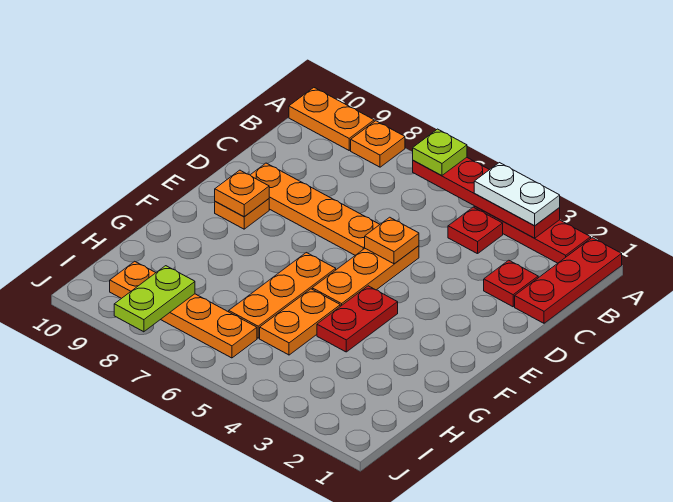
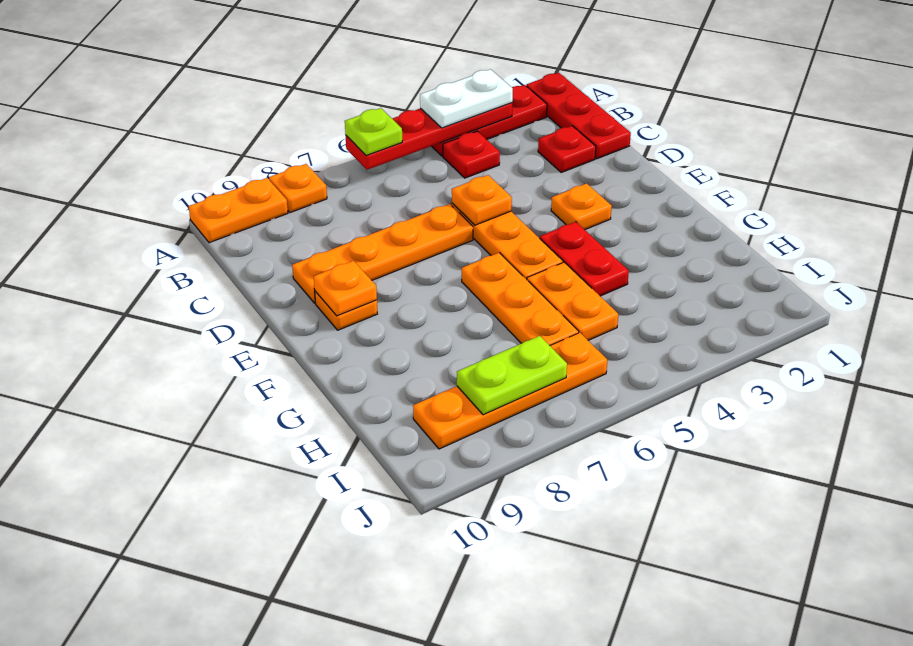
none -> orange plate E3 level 1
lime plate I8:J8 level 2 -> lime plate I7:I8 level 2

